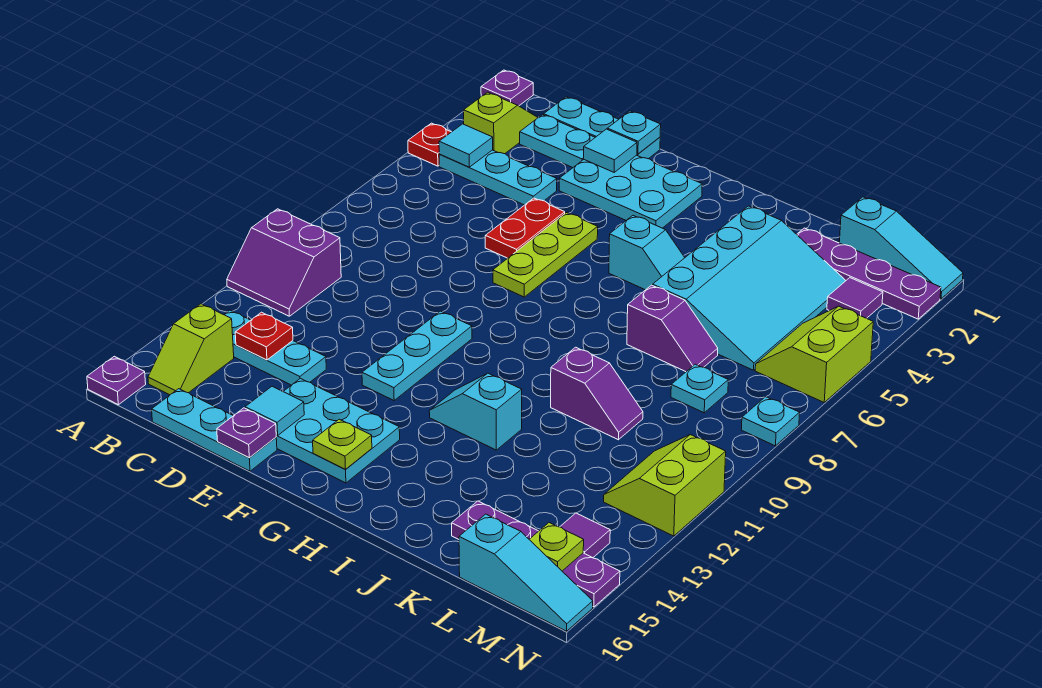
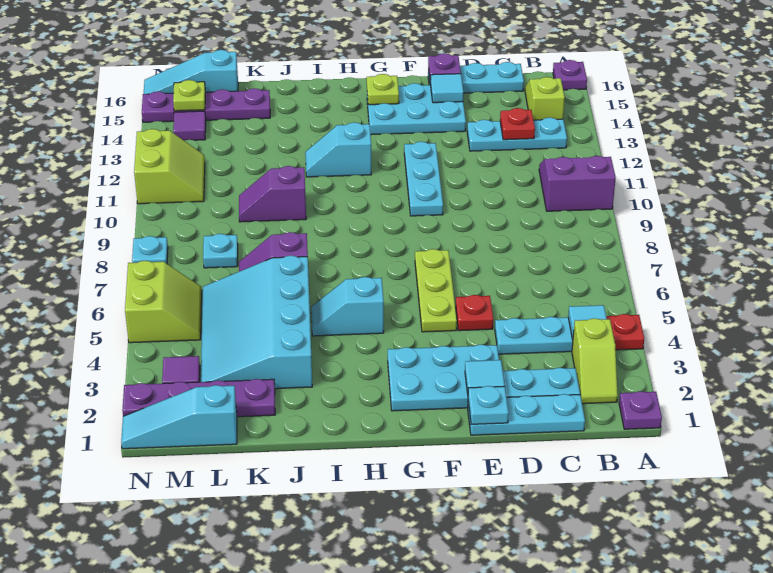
red plate E5:E6 level 1 -> red plate E5 level 1
cyan slope H12:I12 level 1 top I -> cyan slope H12:I12 level 1 top H

